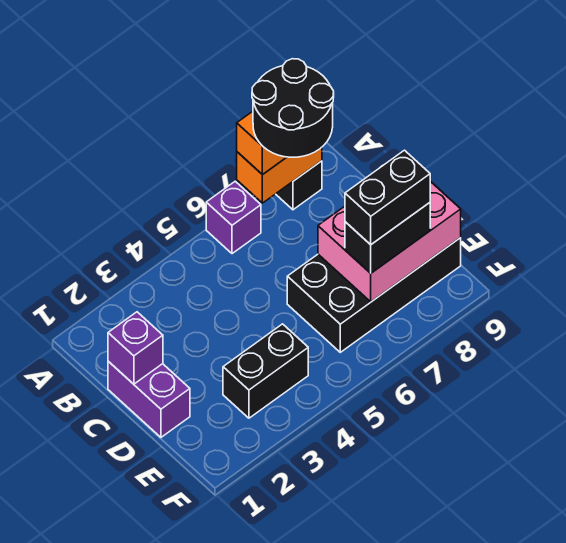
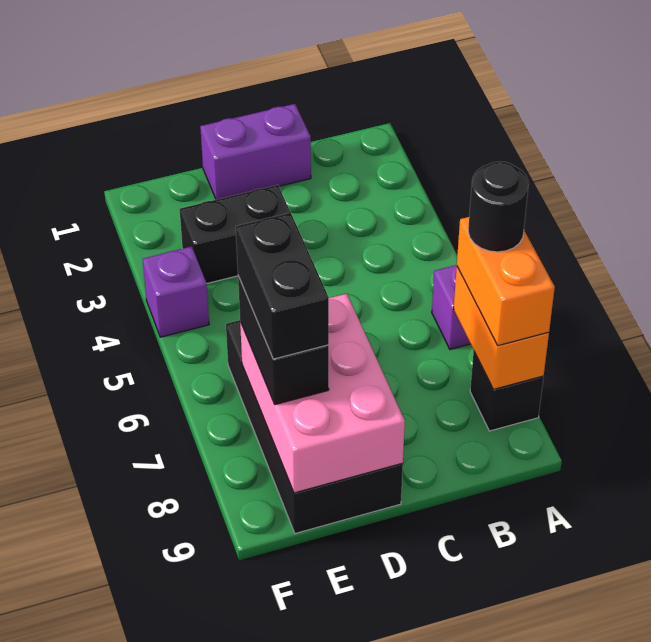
black round brick A7:B8 level 4 -> black round brick A7 level 4
purple brick C1 level 2 -> purple brick F4 level 1
black brick E3:E4 level 1 -> black brick D3:E3 level 1

